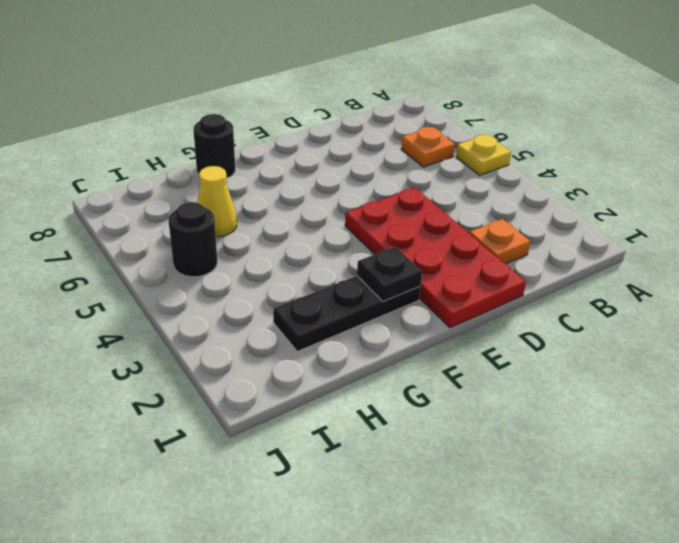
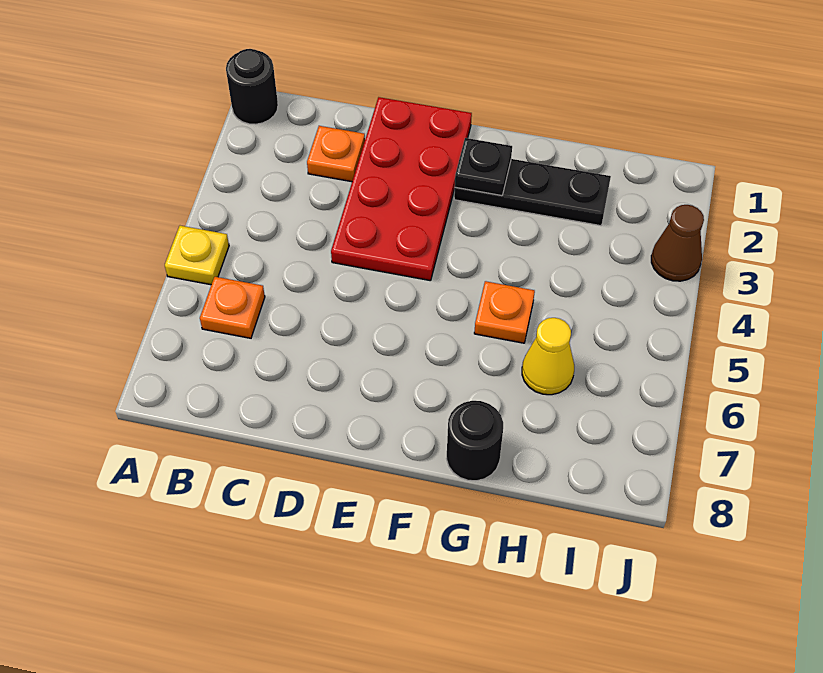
none -> orange plate G5 level 1
black round brick I5 level 1 -> black round brick A1 level 1
none -> brown cone J3 level 1

